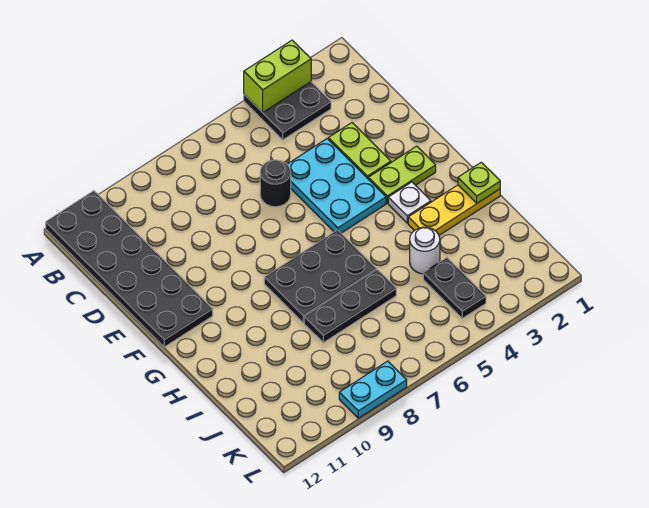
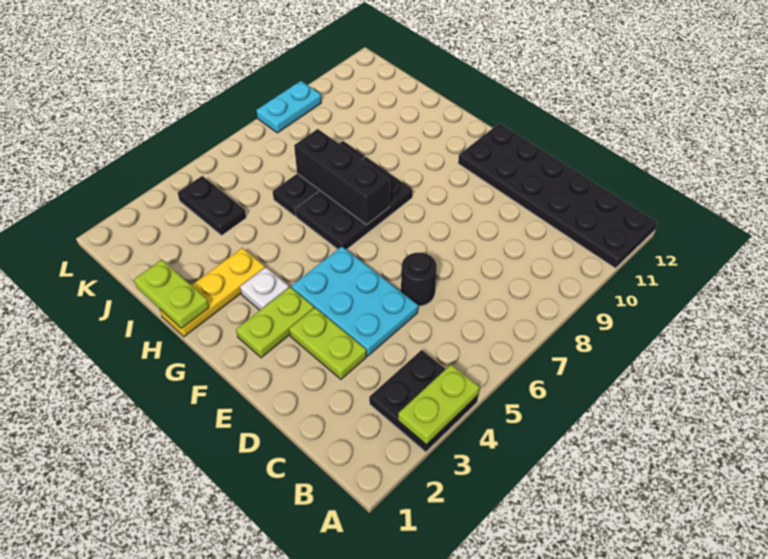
lime brick A3:A4 level 2 -> lime plate A3:A4 level 2
none -> black brick G7:I7 level 2
lime plate H1 level 2 -> lime plate H1:I1 level 2
white round brick I4 level 1 -> none

